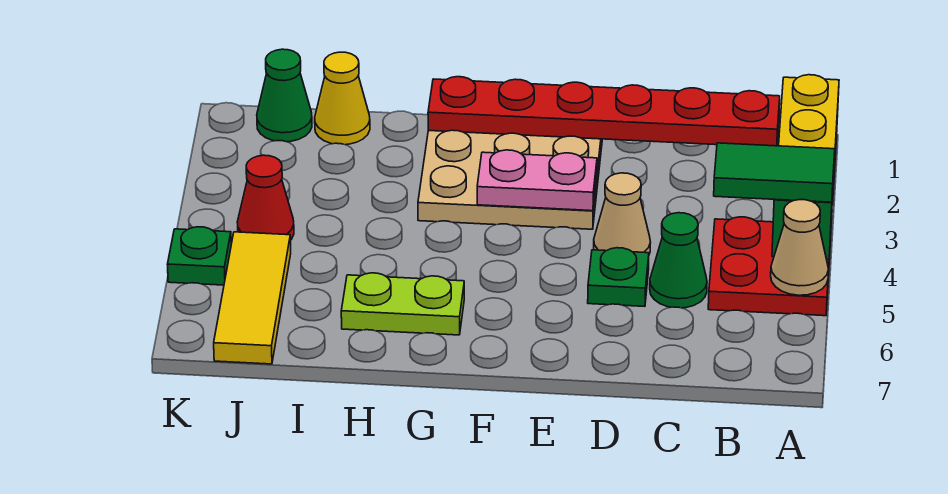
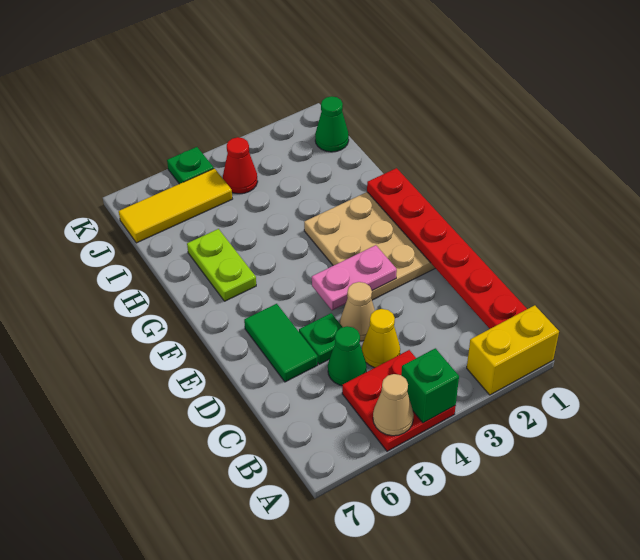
green tile A4:B4 level 3 -> green tile D6:E6 level 1
pink plate E3:F3 level 2 -> pink plate E3:E4 level 2
yellow cone I1 level 1 -> yellow cone C4 level 1

